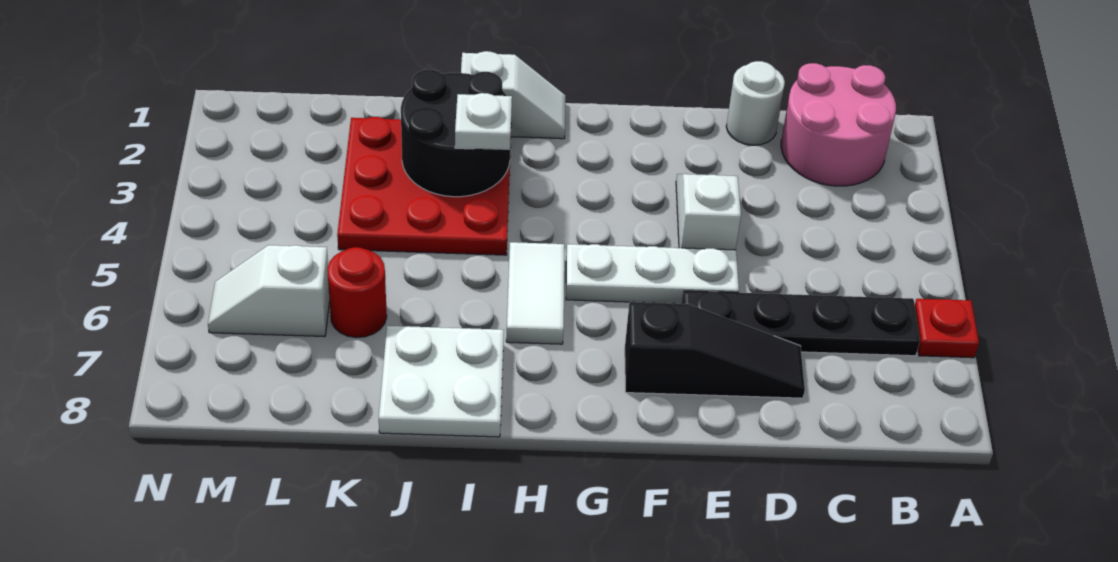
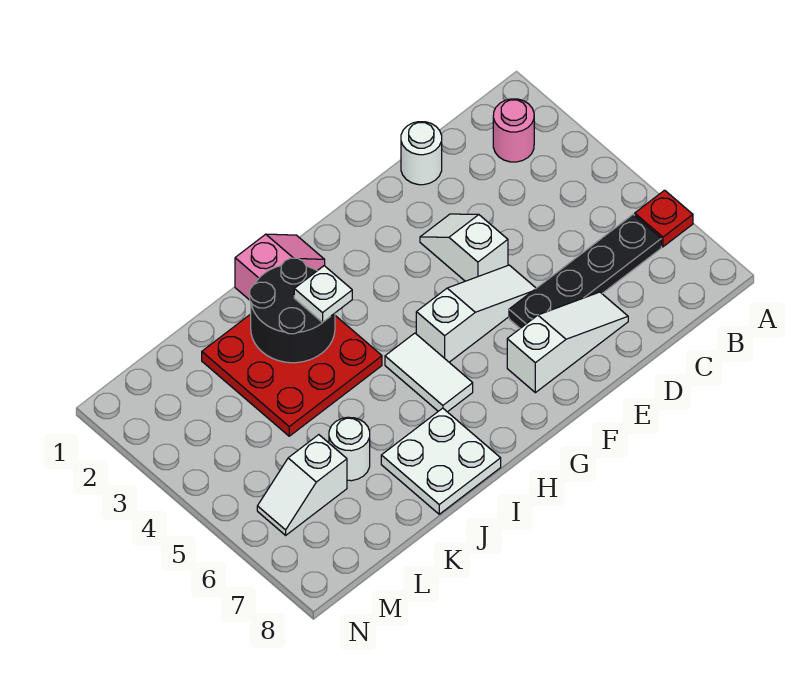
pink round brick B1:C2 level 1 -> pink round brick B2 level 1
black slope D7:F7 level 1 top F -> white slope D7:F7 level 1 top F
white plate E5:G5 level 1 -> white slope E5:G5 level 1 top G
white slope H1:I1 level 1 top I -> pink slope H1:I1 level 1 top I
red round brick K6 level 1 -> white round brick K6 level 1

